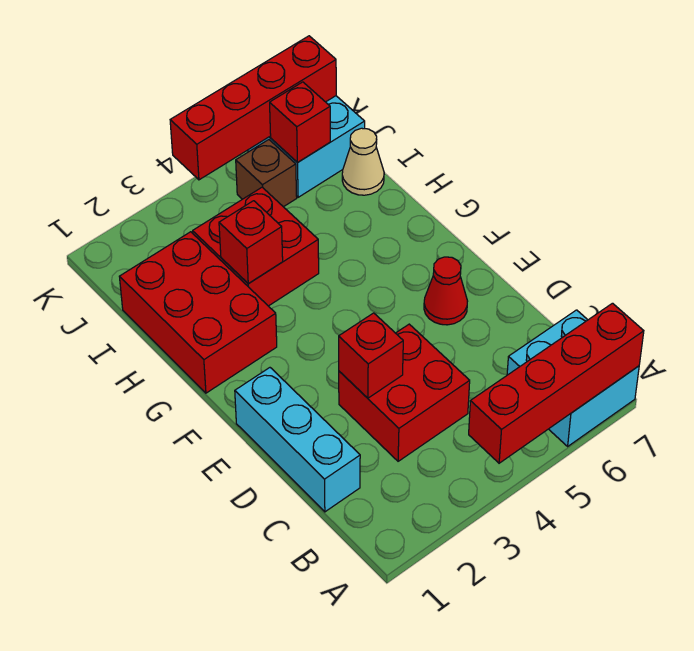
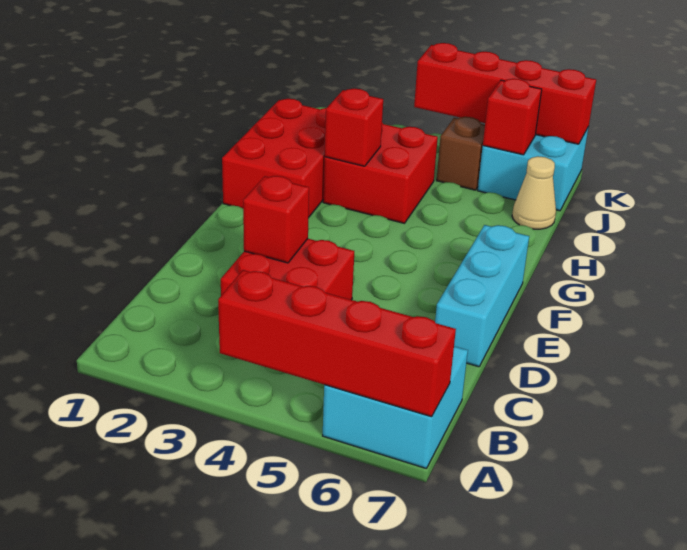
cyan brick C1:E1 level 1 -> cyan brick D7:F7 level 1
red cone E6 level 1 -> none

